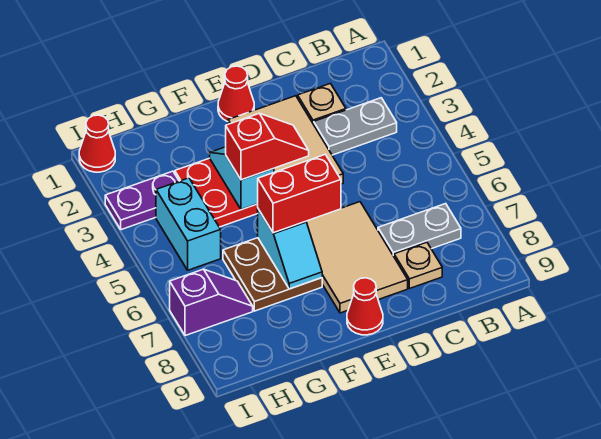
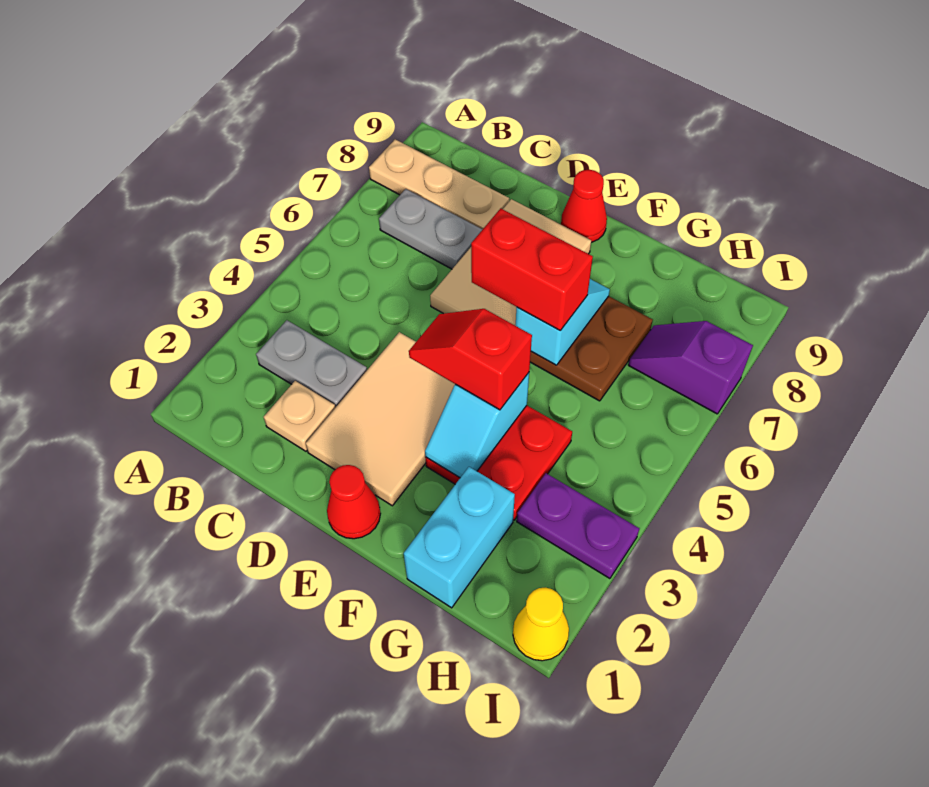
tan plate C8 level 1 -> tan plate A8:C8 level 1
cyan brick H4:H5 level 1 -> cyan brick G1:G2 level 1
red cone I1 level 1 -> yellow cone I1 level 1

